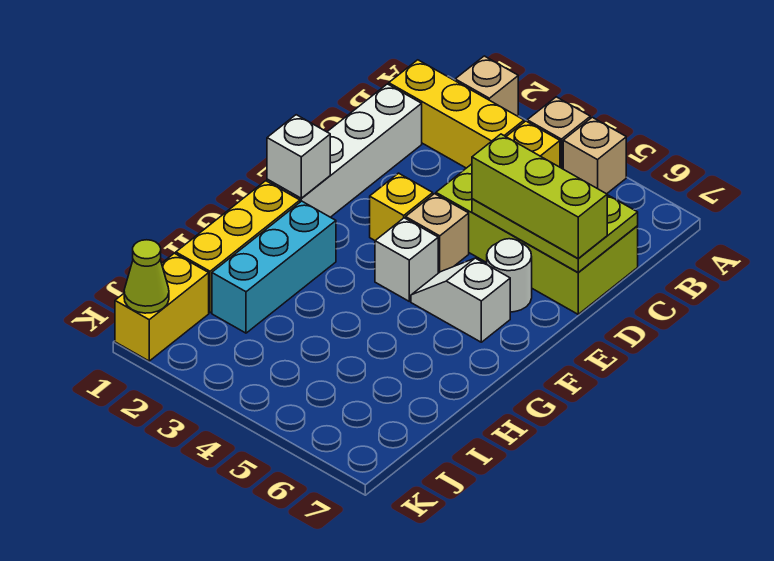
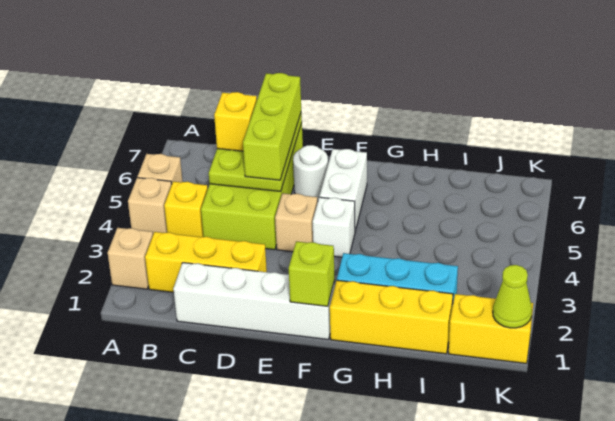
yellow brick B1:B3 level 1 -> yellow brick B2:D2 level 1
yellow brick E3 level 1 -> yellow brick C6 level 3
white brick F1 level 2 -> lime brick F1 level 2
white slope F5:F6 level 1 top 6 -> white brick F5:F6 level 1

